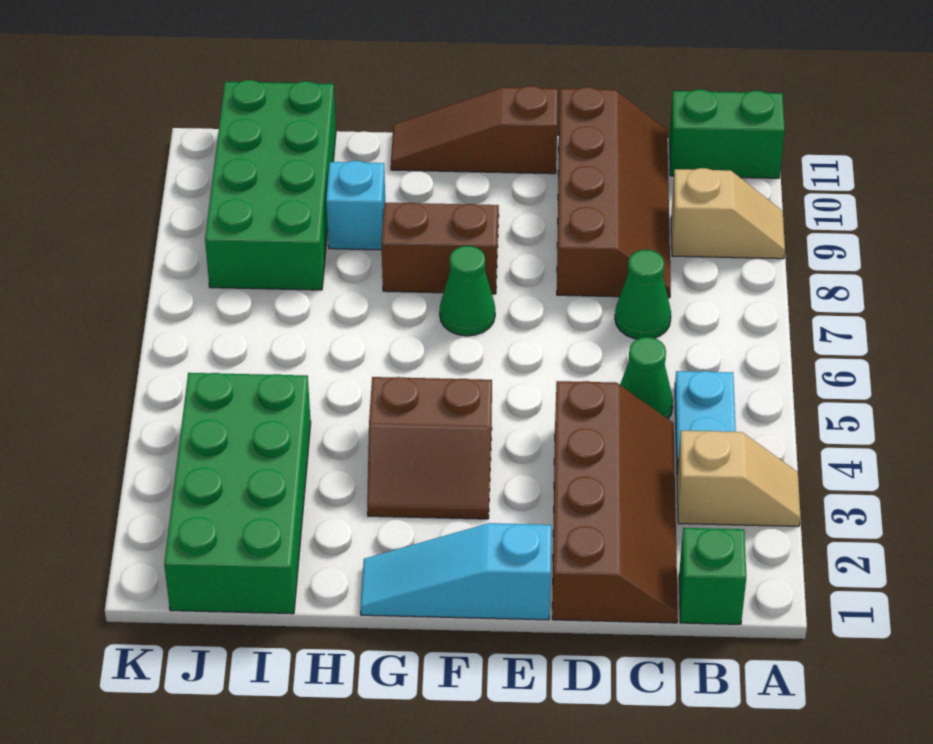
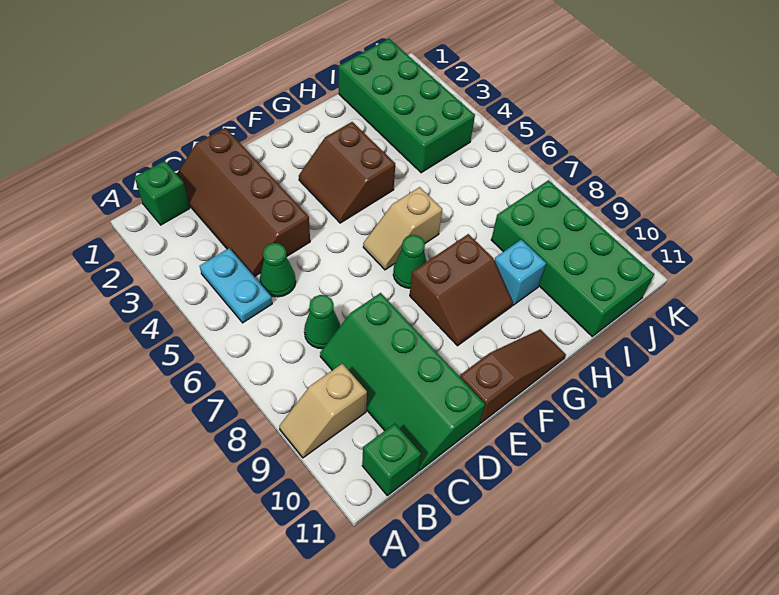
tan slope A3:B3 level 1 top B -> tan slope F6:G6 level 1 top G
green brick A11:B11 level 1 -> green brick B11 level 1
brown slope C8:D11 level 1 top D -> green slope C8:D11 level 1 top D
cyan slope E1:G1 level 1 top E -> none
brown slope F3:G4 level 1 top 4 -> brown slope F3:G4 level 1 top G

